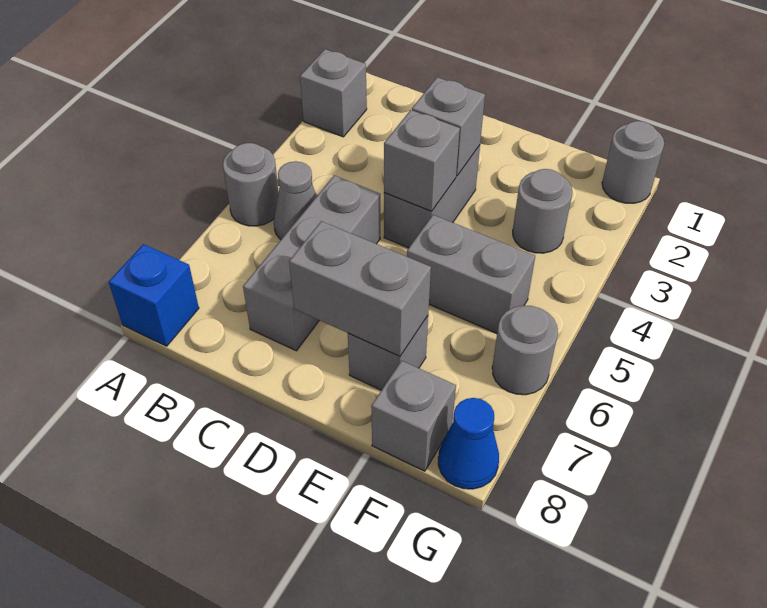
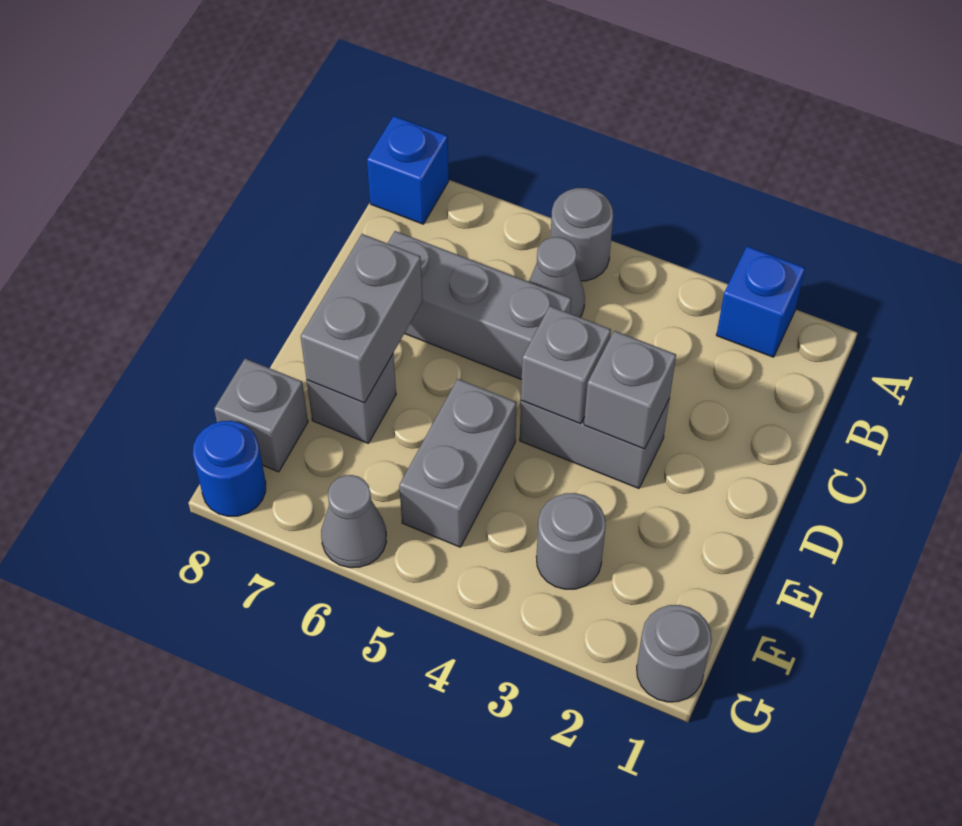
grey brick A2 level 1 -> blue brick A2 level 1
grey round brick G6 level 1 -> grey cone G6 level 1
blue cone G8 level 1 -> blue round brick G8 level 1

